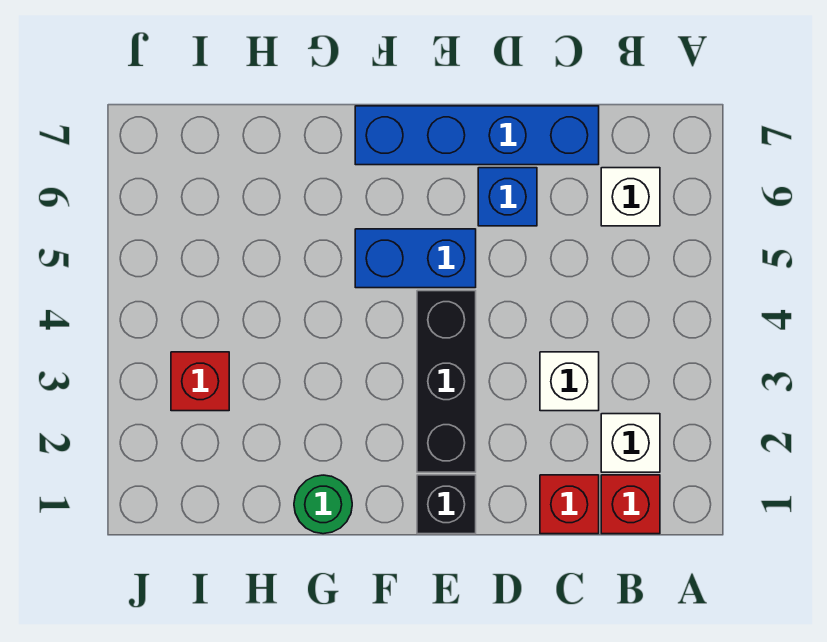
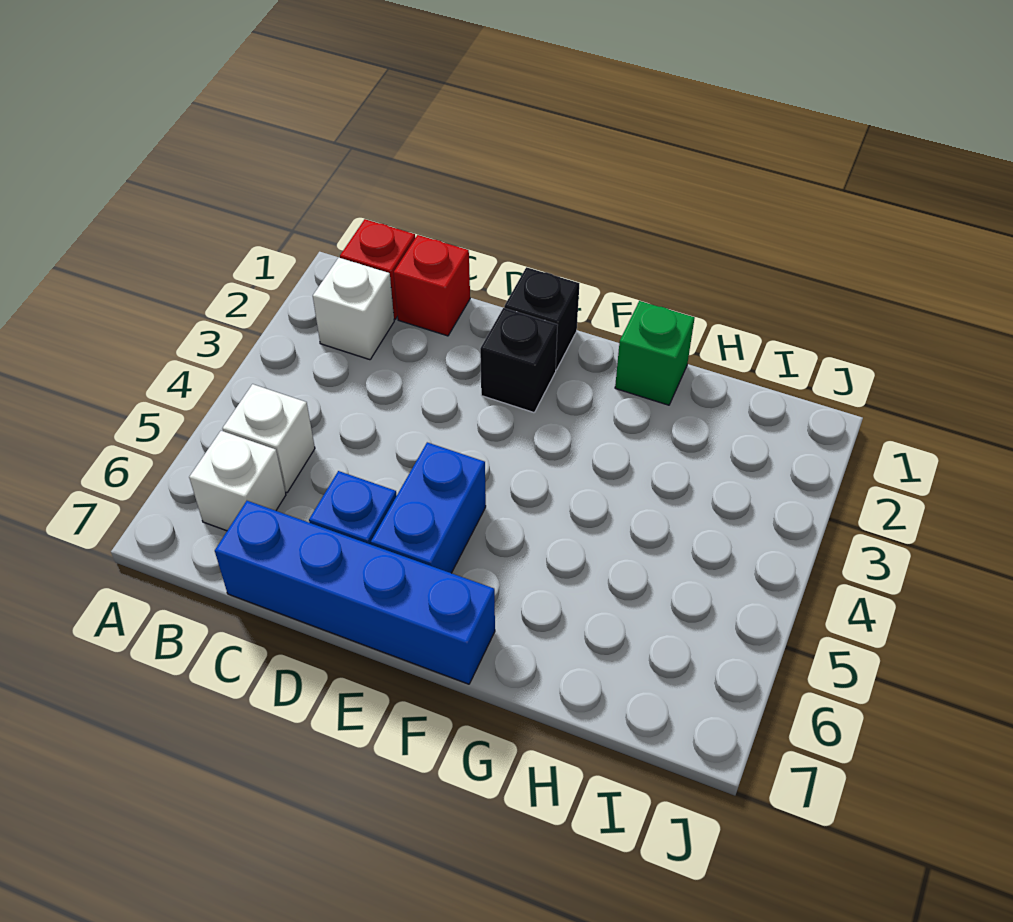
white brick C3 level 1 -> white brick B5 level 1
black brick E2:E4 level 1 -> black brick E2 level 1
blue brick E5:F5 level 1 -> blue brick E5:E6 level 1
green round brick G1 level 1 -> green brick G1 level 1
red brick I3 level 1 -> none

